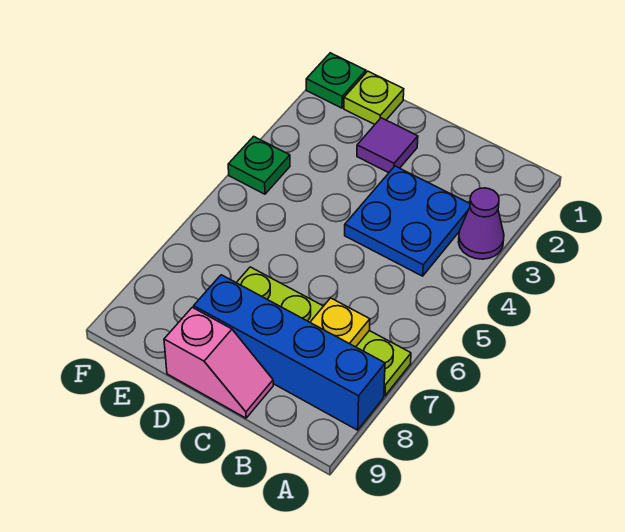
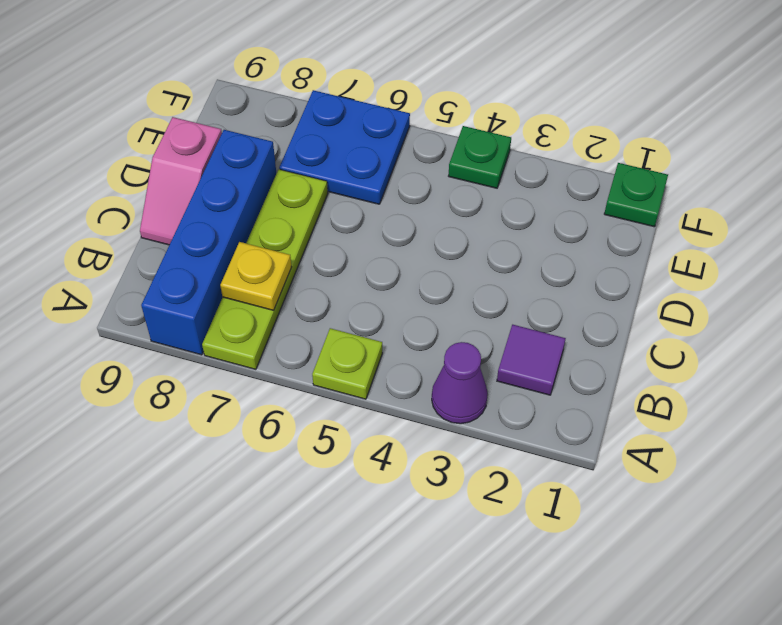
blue plate B3:C4 level 1 -> blue plate E6:F7 level 1
purple tile D2 level 1 -> purple tile B2 level 1
lime plate E1 level 1 -> lime plate A5 level 1

